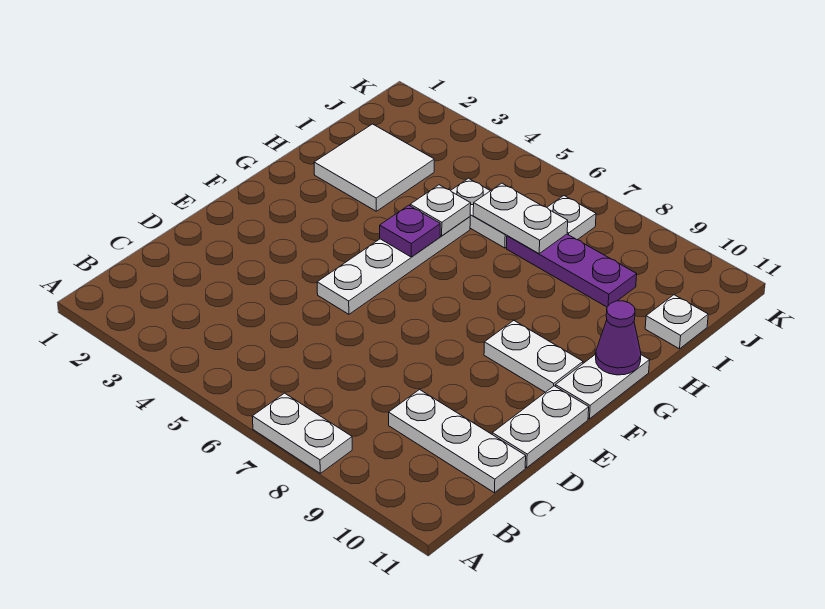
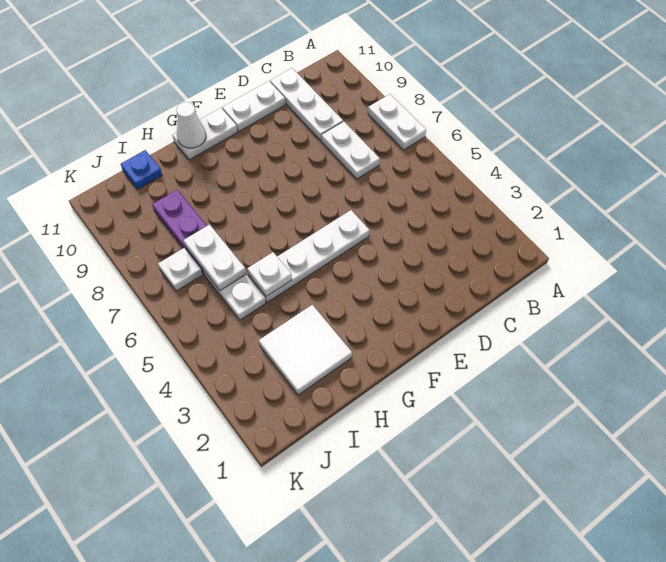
white plate F9:F10 level 1 -> white plate C7:C8 level 1
purple plate G5 level 2 -> none
purple cone G11 level 2 -> white cone G11 level 2
white plate I11 level 1 -> blue plate I11 level 1

